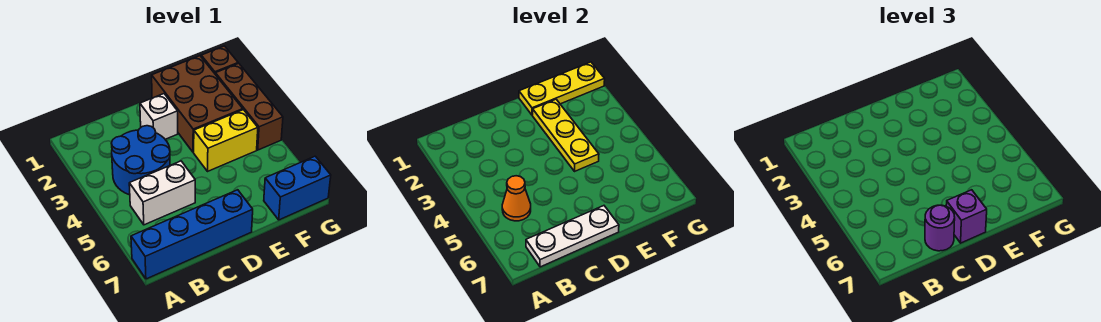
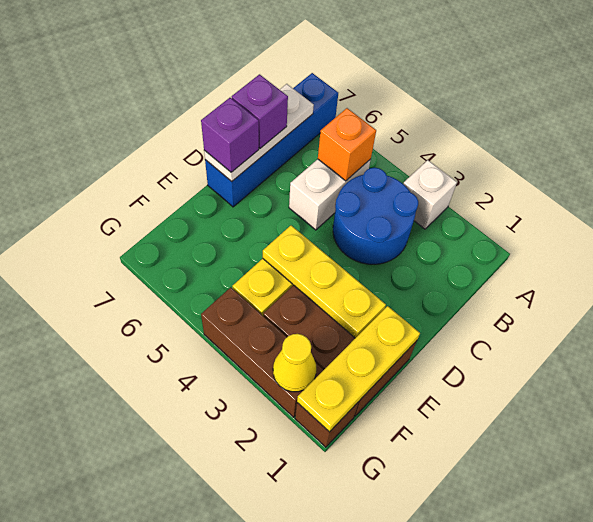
orange cone B5 level 2 -> orange brick B5 level 2
purple round brick C7 level 3 -> purple brick C7 level 3
white brick D2 level 1 -> white brick A3 level 1
blue brick F7:G7 level 1 -> none
none -> yellow cone G2 level 2

